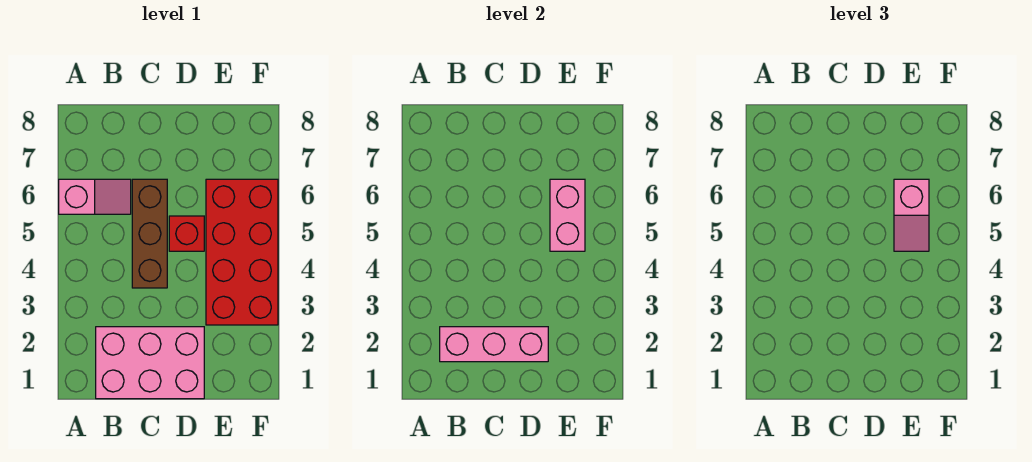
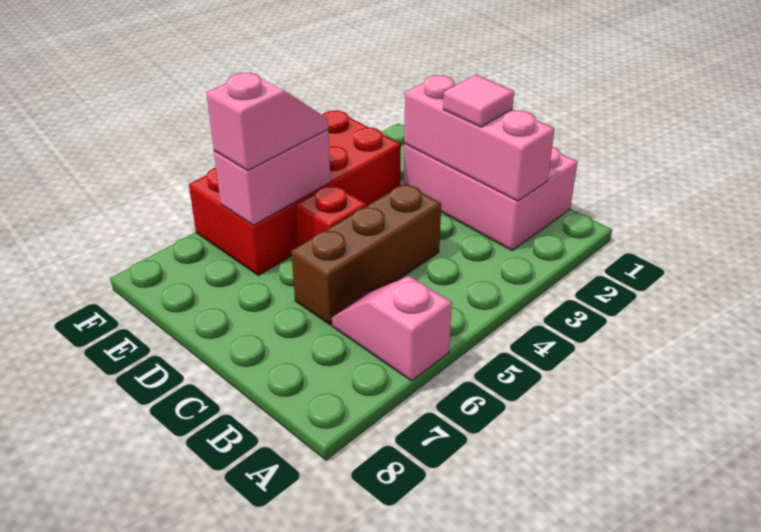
none -> pink tile C2 level 3

